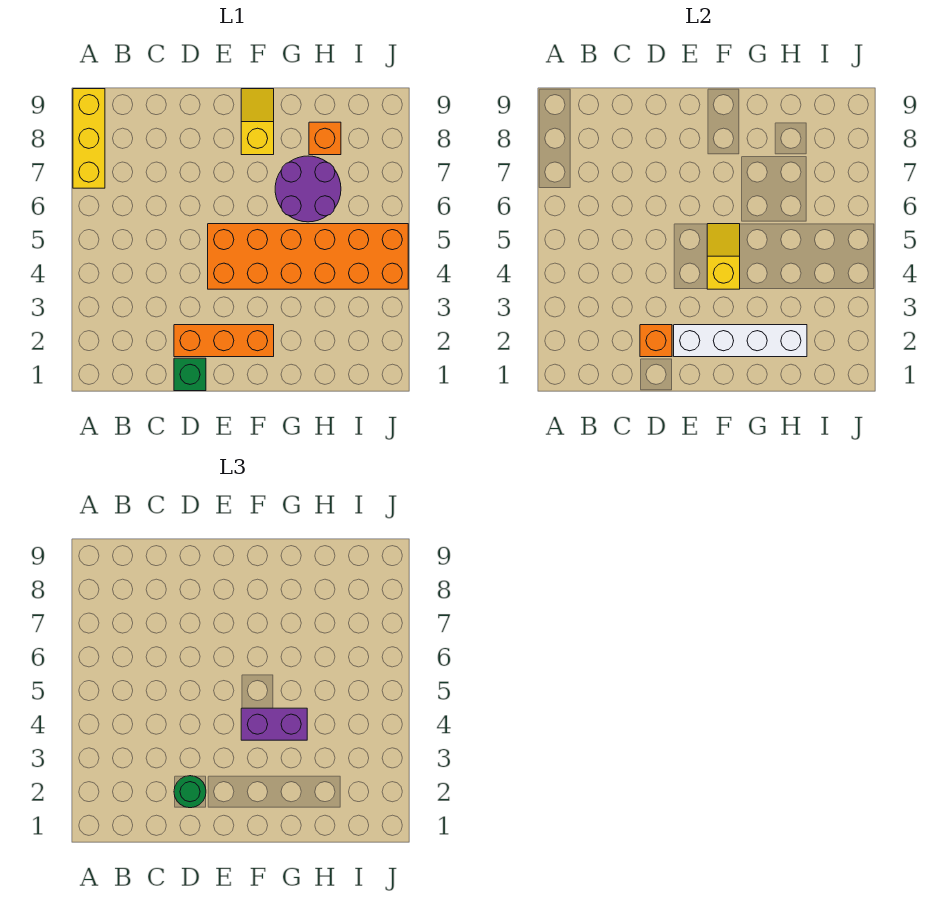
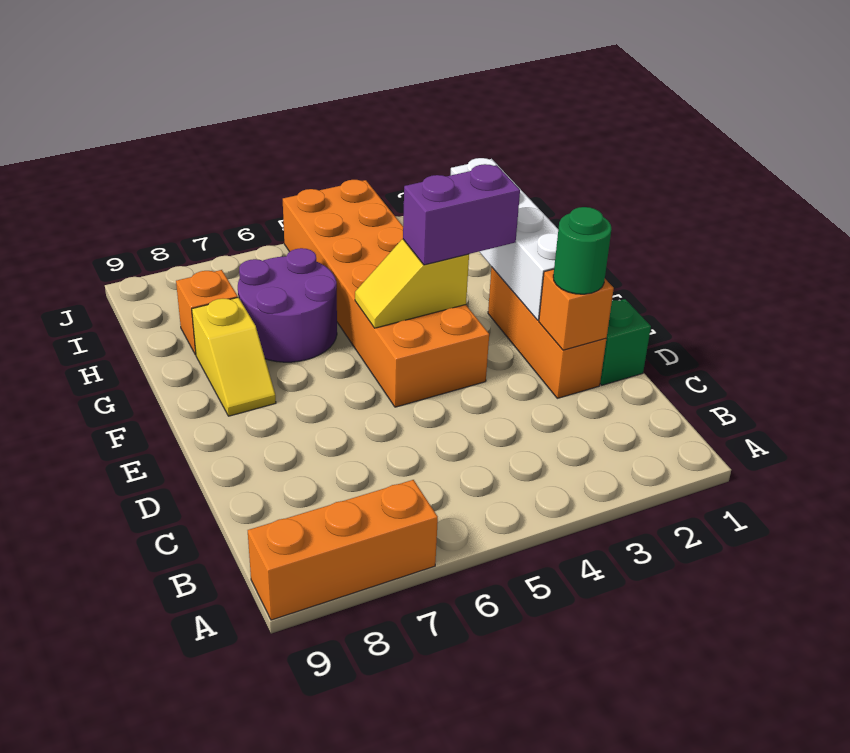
yellow brick A7:A9 level 1 -> orange brick A7:A9 level 1
purple brick F4:G4 level 3 -> purple brick F3:F4 level 3
yellow slope F8:F9 level 1 top 8 -> yellow slope F8:G8 level 1 top G

